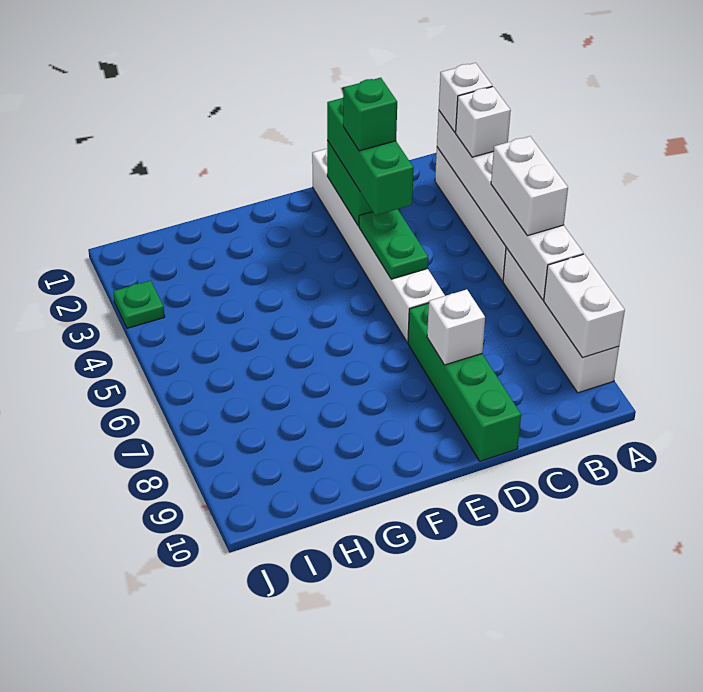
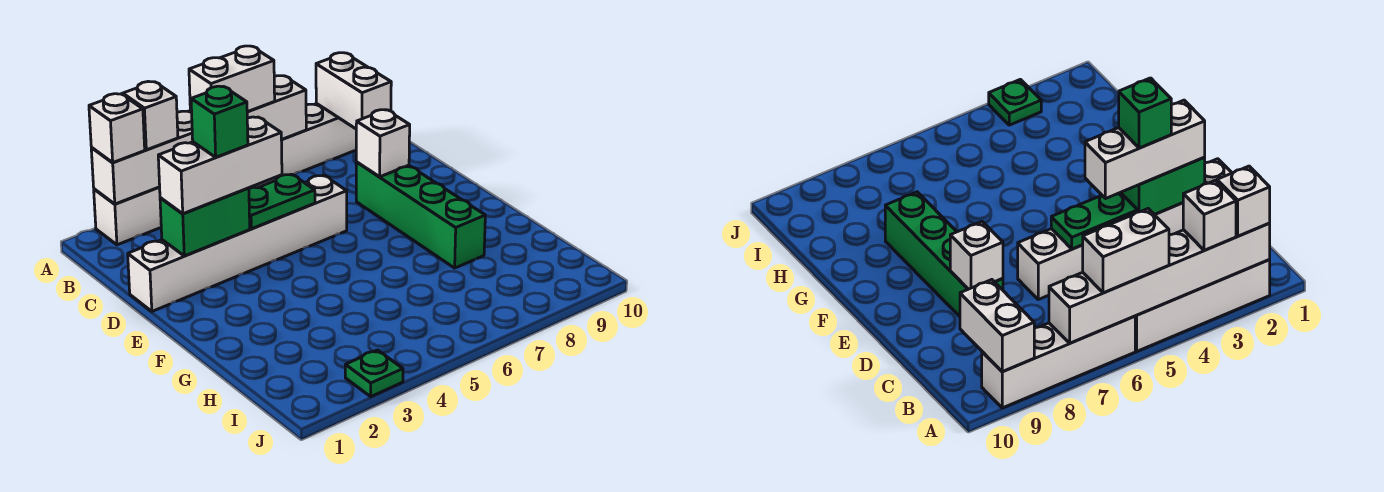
white brick A8:A9 level 2 -> white brick A9:B9 level 2
green brick D2:D4 level 3 -> white brick D2:D4 level 3
green brick D7:D10 level 1 -> green brick D8:G8 level 1

